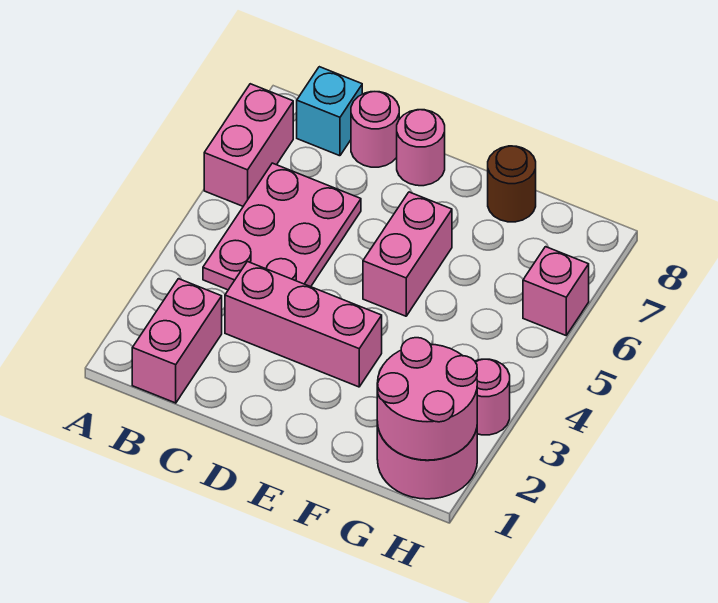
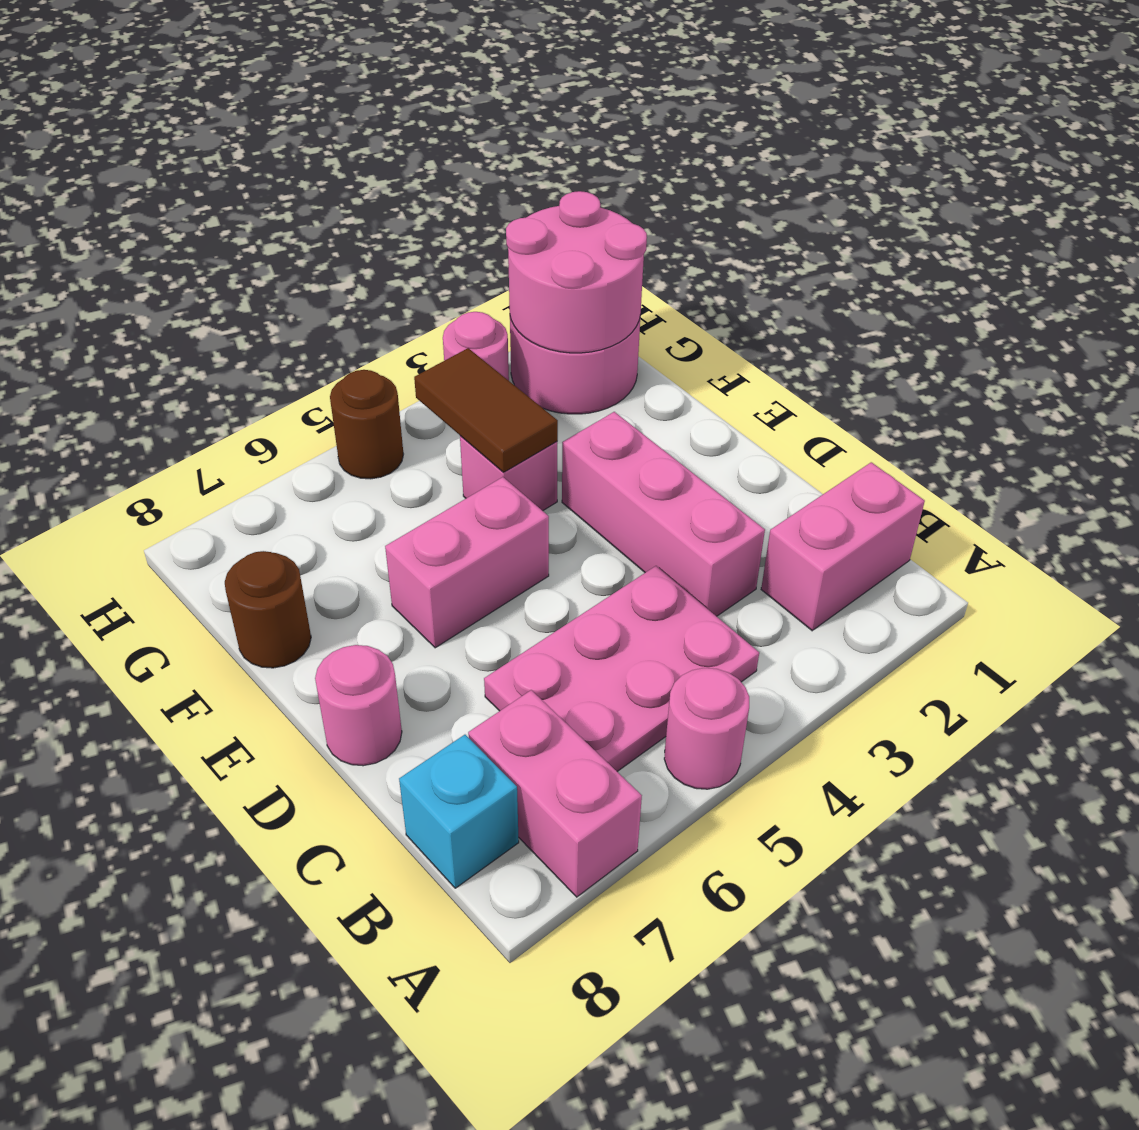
pink brick A6:A7 level 1 -> pink brick A7:B7 level 1
pink round brick C8 level 1 -> pink round brick A5 level 1
none -> brown tile F4:G4 level 2
none -> brown round brick H5 level 1
pink brick H6 level 1 -> pink brick F4 level 1

